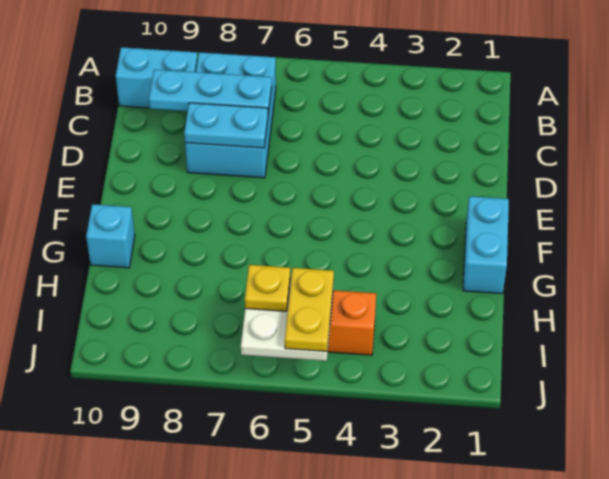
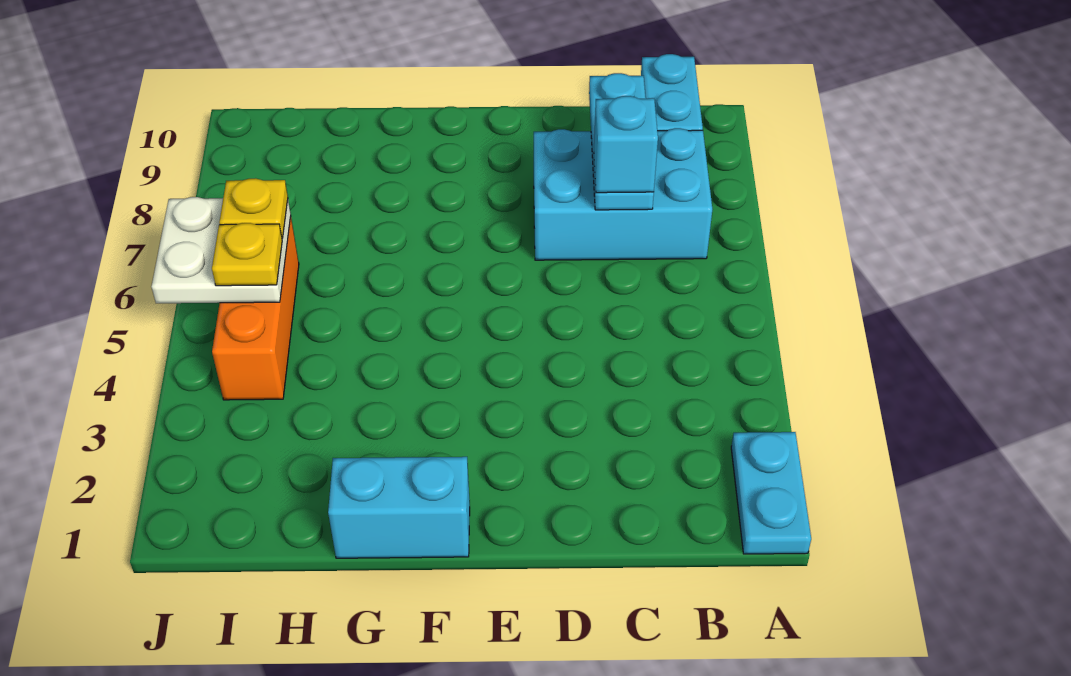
cyan plate D7:D8 level 2 -> cyan plate A1:A2 level 1
cyan brick G10 level 1 -> cyan brick C7 level 3
yellow plate I5:J5 level 3 -> yellow plate I5 level 3

